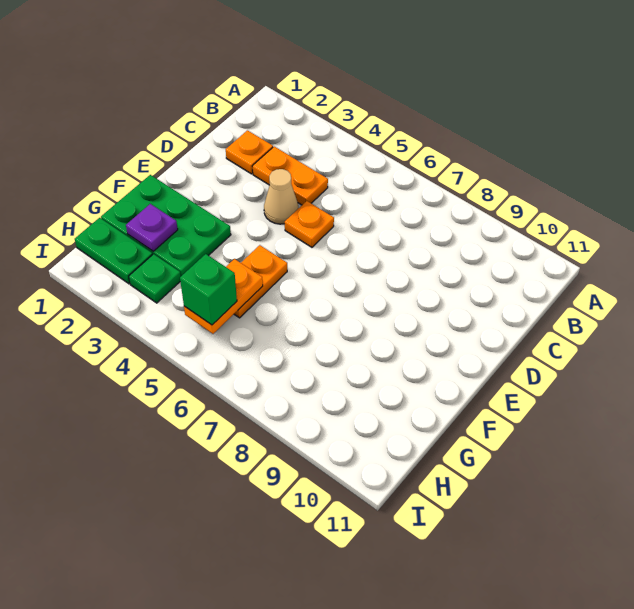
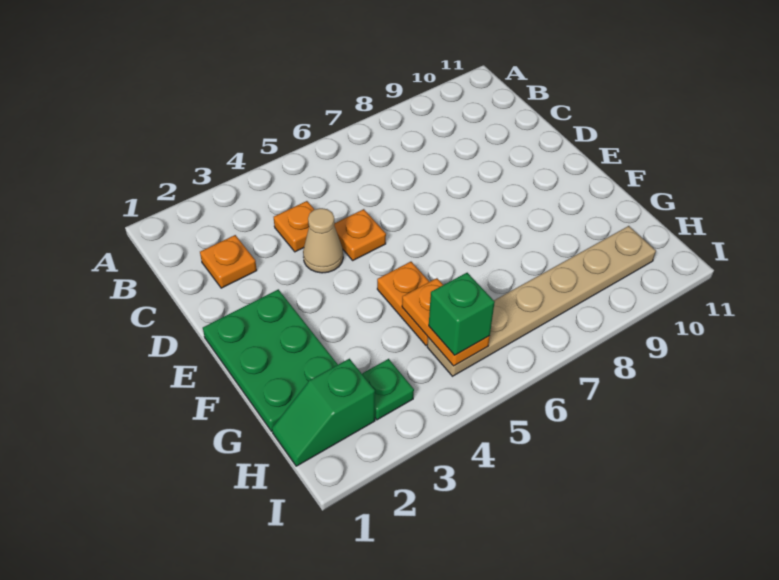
orange plate C3:C4 level 1 -> orange plate C4 level 1
green plate F1:G3 level 1 -> green plate E1:G2 level 1
purple plate G2 level 2 -> none
green plate H1:H2 level 1 -> green slope H1:H2 level 1 top 2
none -> tan plate H5:H10 level 1

